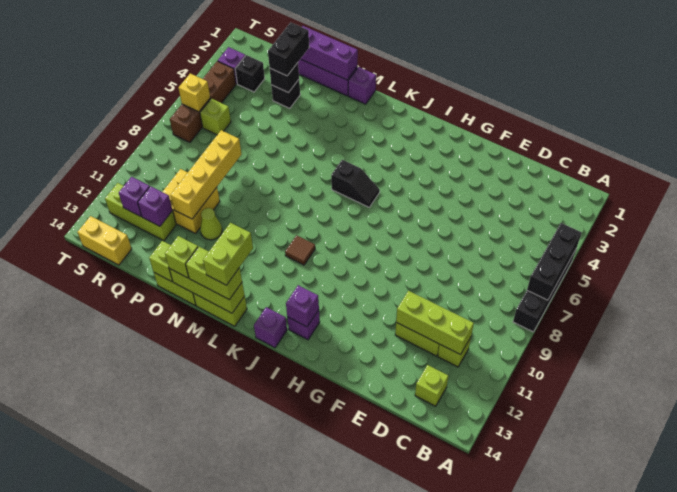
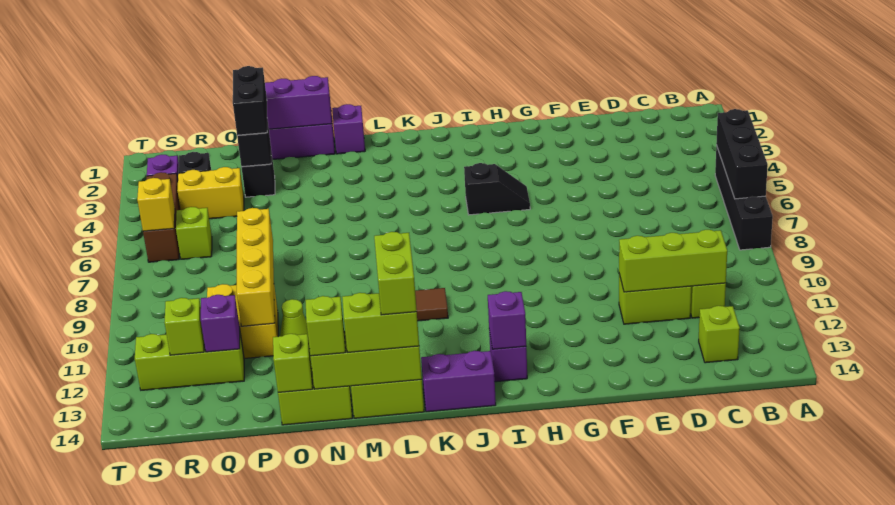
black slope J6:K6 level 1 top K -> black slope H5:I5 level 1 top I
purple brick J14 level 1 -> purple brick J14:K14 level 1
purple brick R12 level 2 -> lime brick R12 level 2
yellow brick R14:S14 level 1 -> yellow brick Q4:R4 level 1
brown brick S4:S7 level 1 -> brown brick S4:S6 level 1

